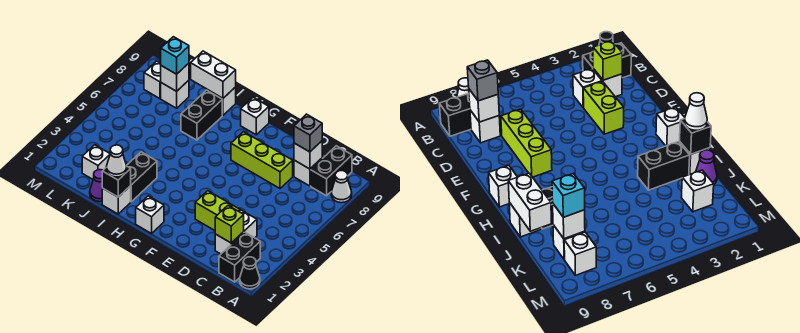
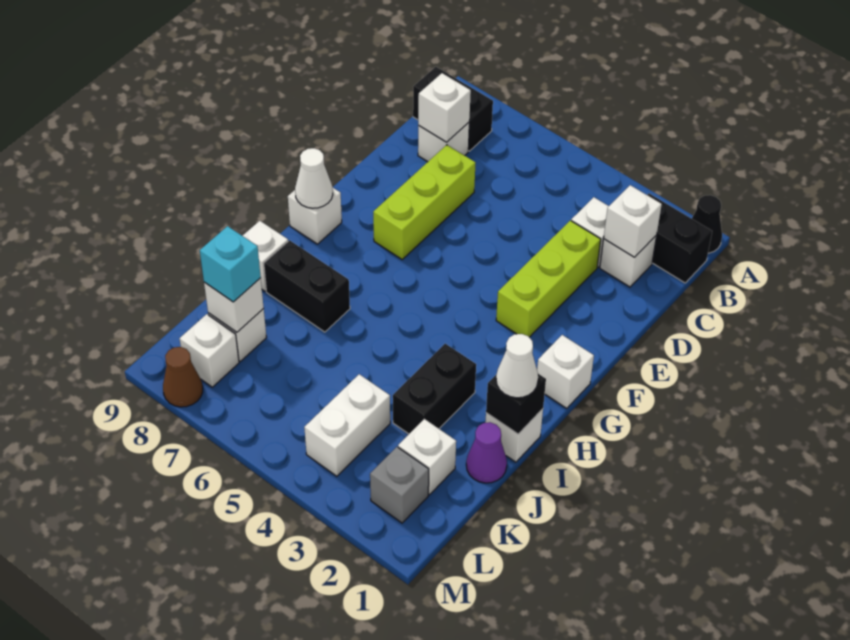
white cone A8 level 1 -> white cone G9 level 2
lime brick C2 level 2 -> white brick C2 level 2
grey brick C8 level 3 -> grey brick L2 level 1
lime brick D3:E3 level 1 -> lime brick D3:F3 level 1
black brick I2:I3 level 1 -> black brick I3:J3 level 1
white brick I9:J9 level 2 -> white brick K4:L4 level 1
none -> brown cone M8 level 1

